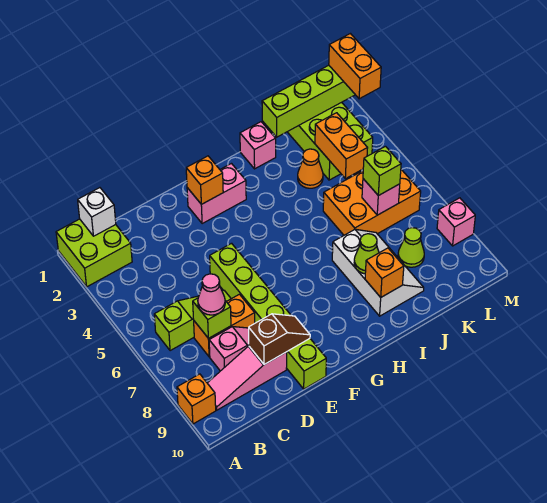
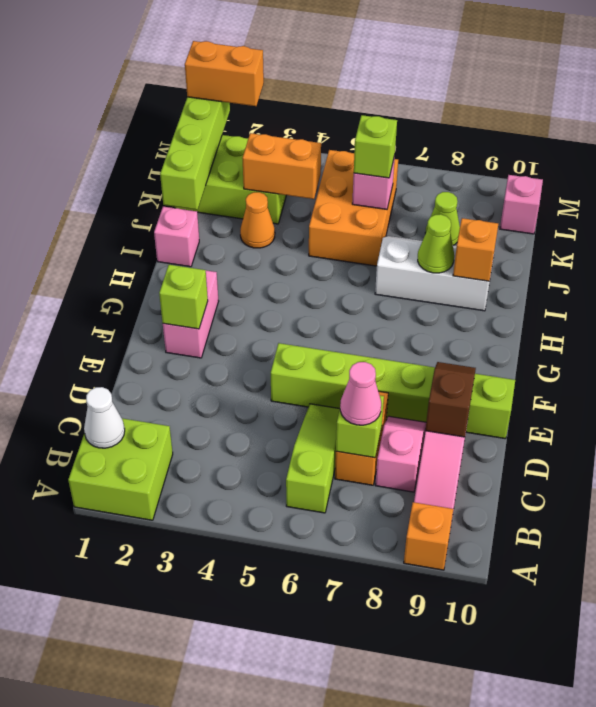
white brick B1 level 2 -> white cone B1 level 2
orange brick F2 level 2 -> lime brick F2 level 2
pink brick M8 level 1 -> pink brick L10 level 1

